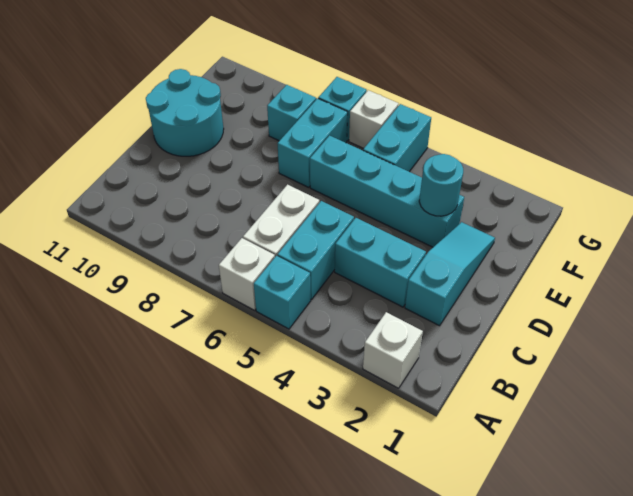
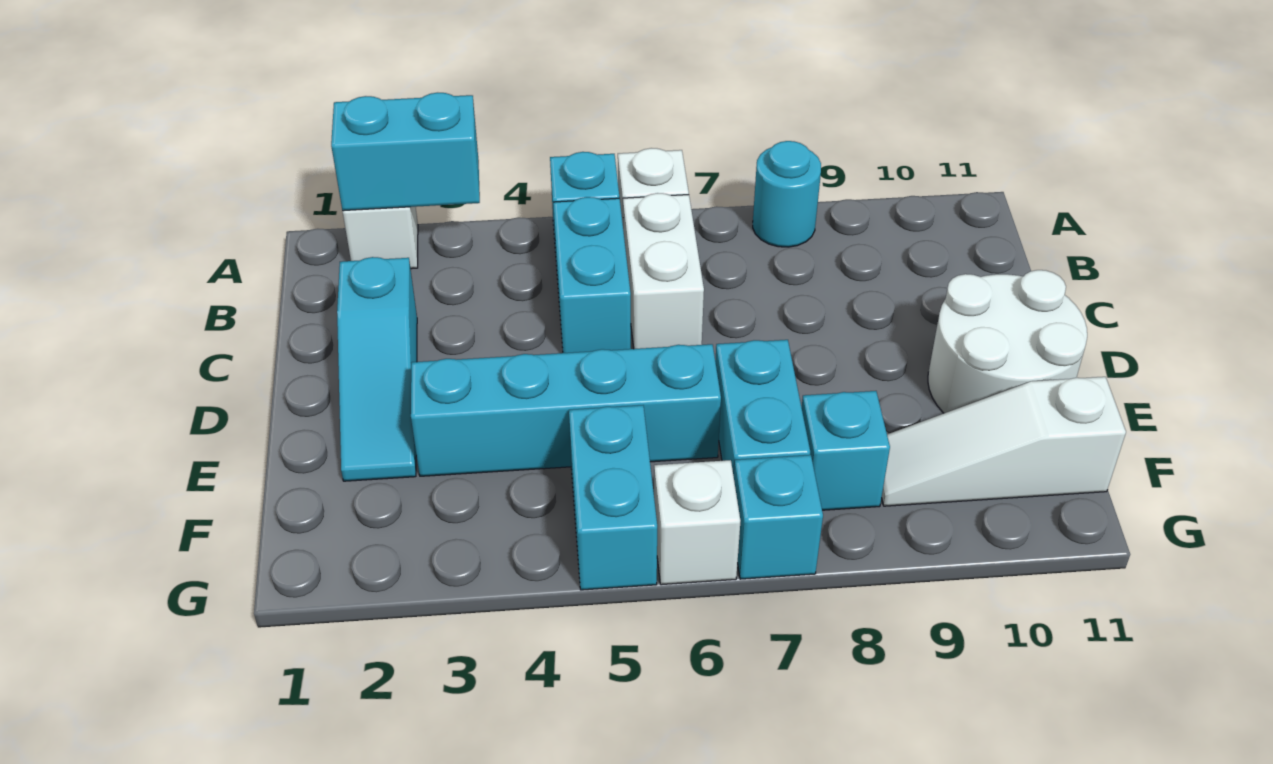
cyan brick C3:C4 level 1 -> cyan brick A2:A3 level 2
cyan round brick D10:E11 level 1 -> white round brick D10:E11 level 1
cyan round brick E3 level 2 -> cyan round brick A8 level 1
none -> white slope F9:F11 level 1 top 11

